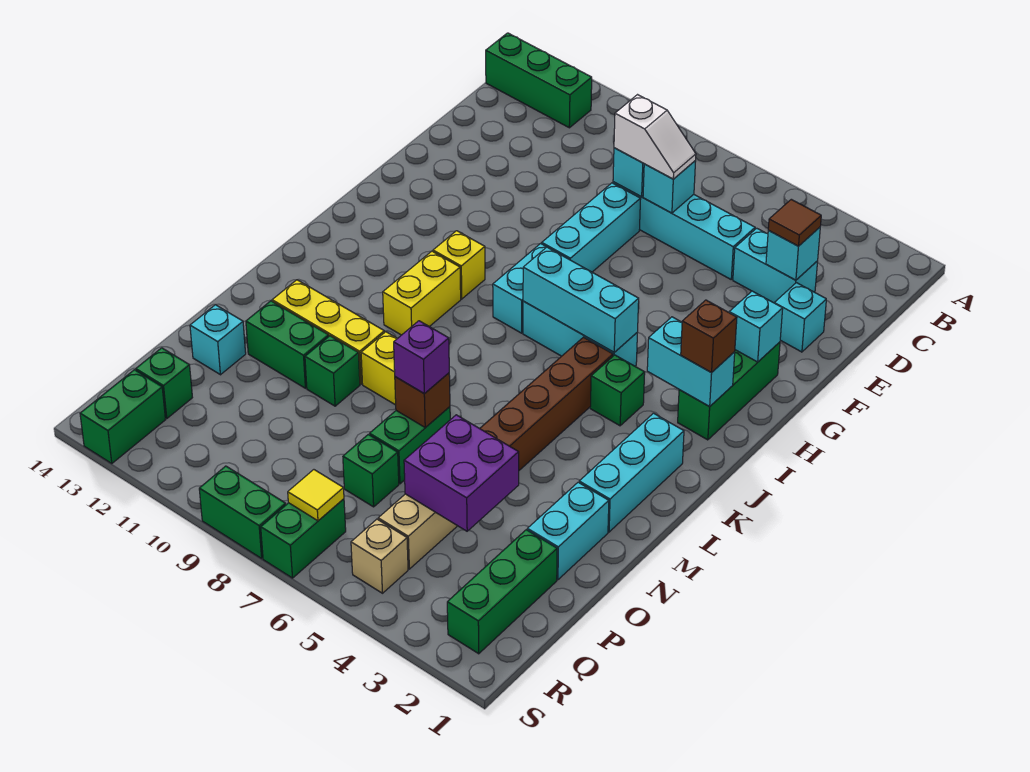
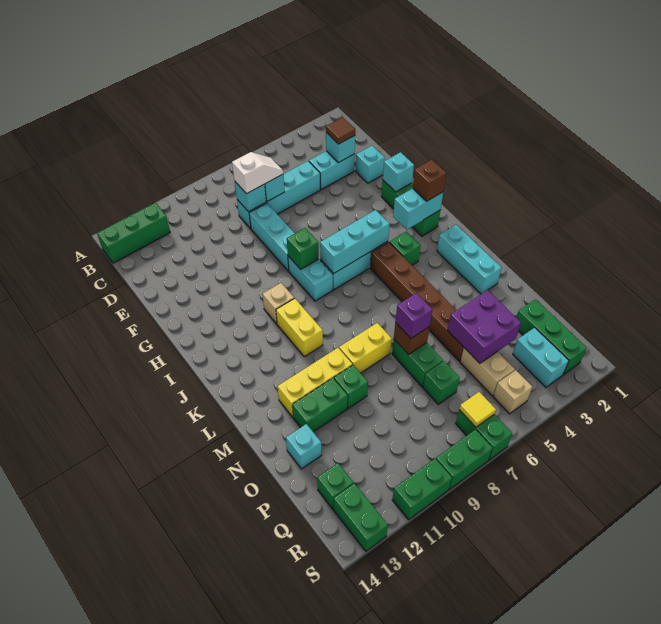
none -> green brick H8 level 2
yellow brick I10 level 1 -> tan brick I10 level 1
cyan brick N2:O2 level 1 -> cyan brick Q3:R3 level 1
none -> green brick S10:S11 level 1

